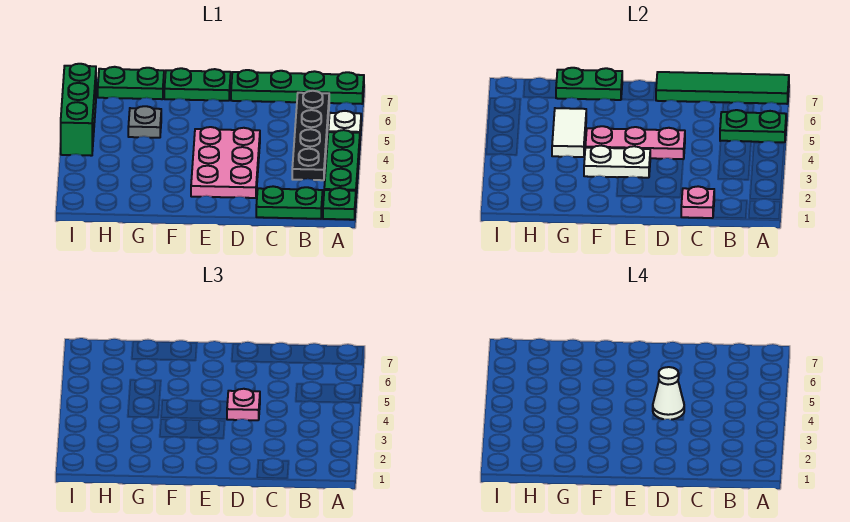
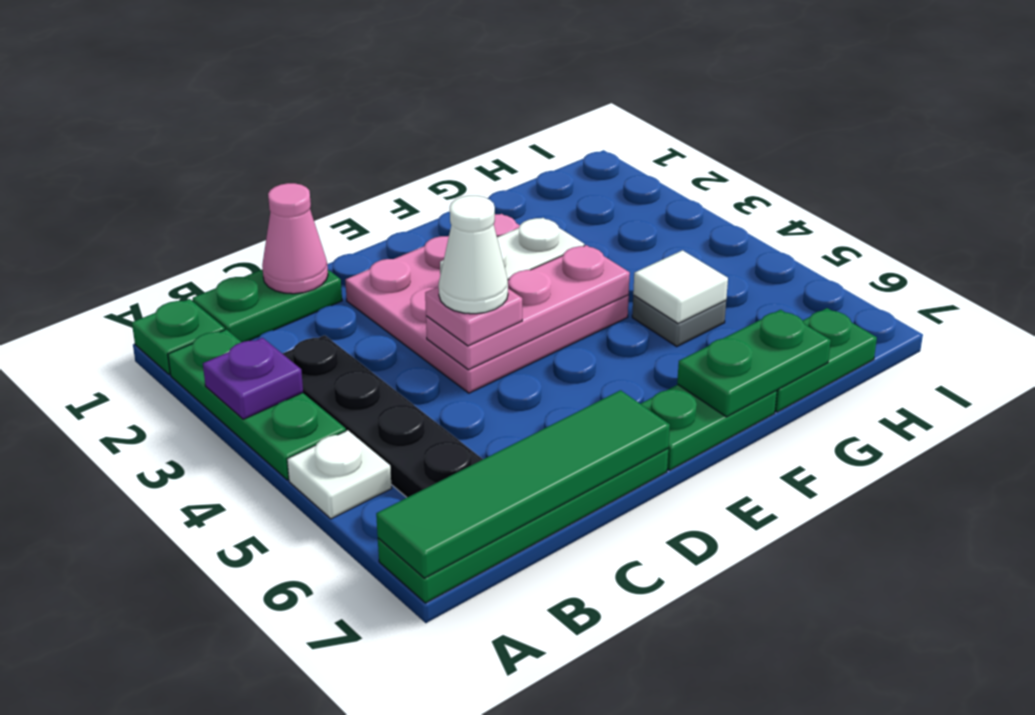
none -> purple plate A3 level 2
green plate A5:B5 level 2 -> none
pink plate C1 level 2 -> pink cone C1 level 2
pink plate D2:E4 level 1 -> pink plate D2:F4 level 1
white tile G4:G5 level 2 -> white tile G5 level 2
green brick I4:I6 level 1 -> none

